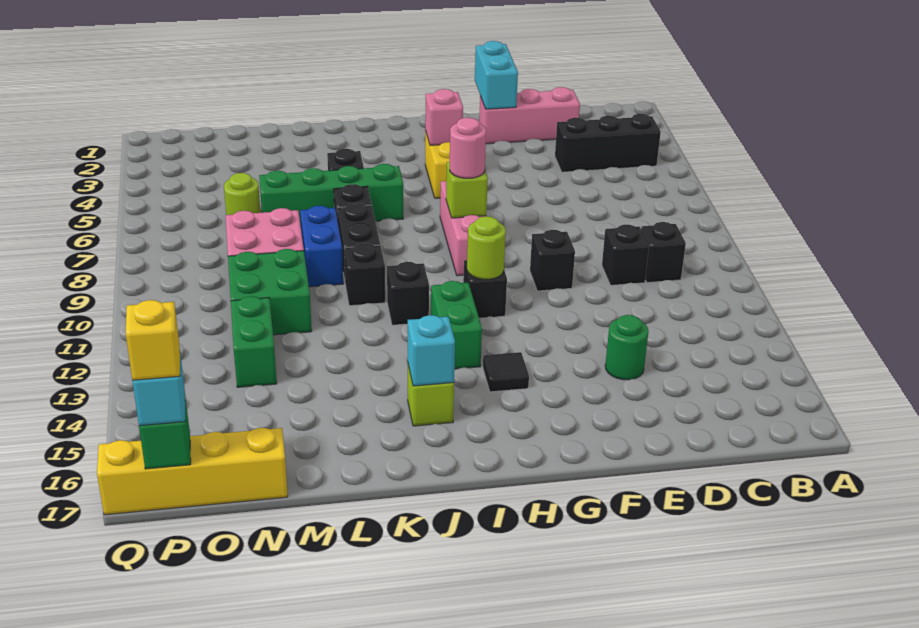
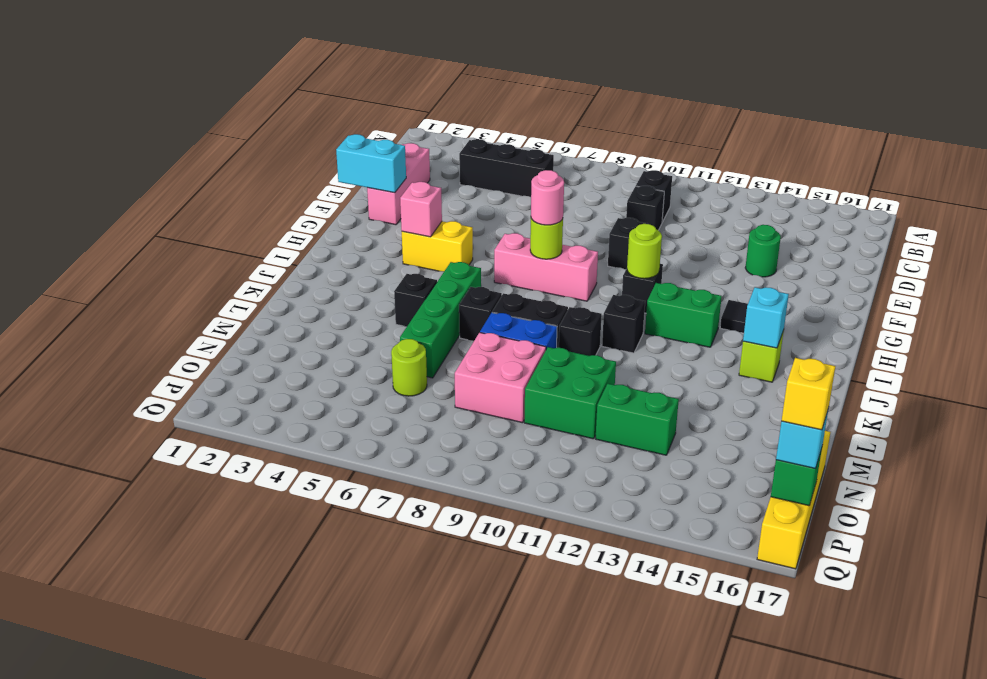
black brick B4:D4 level 1 -> black brick C4:C6 level 1
lime brick H8 level 2 -> lime round brick H8 level 2

